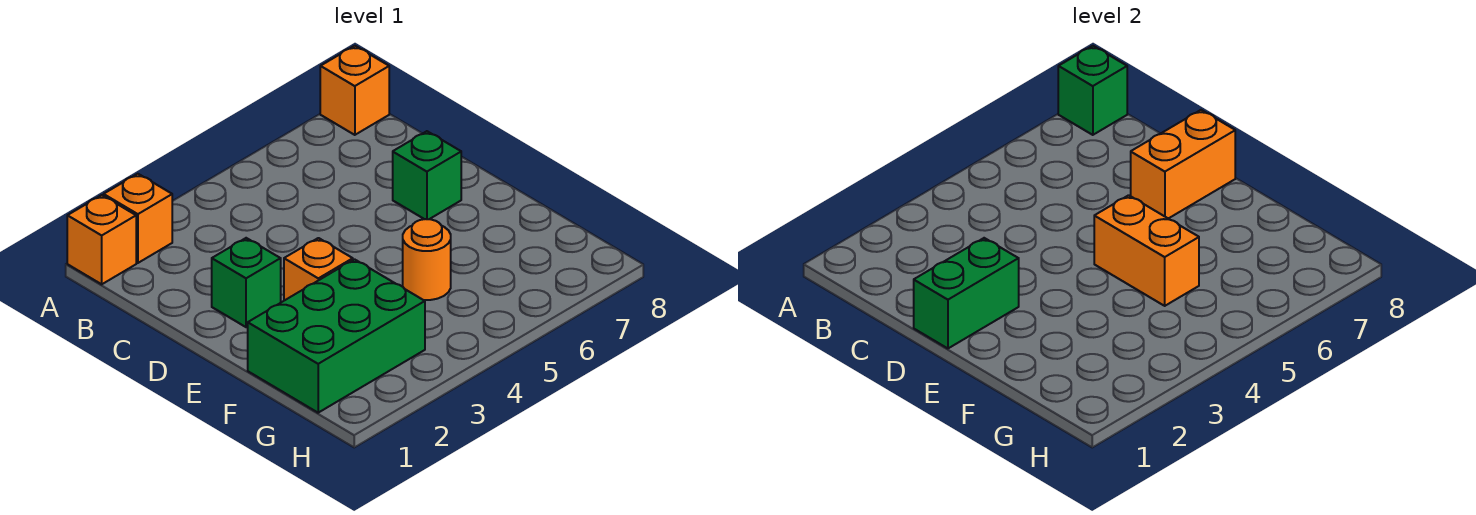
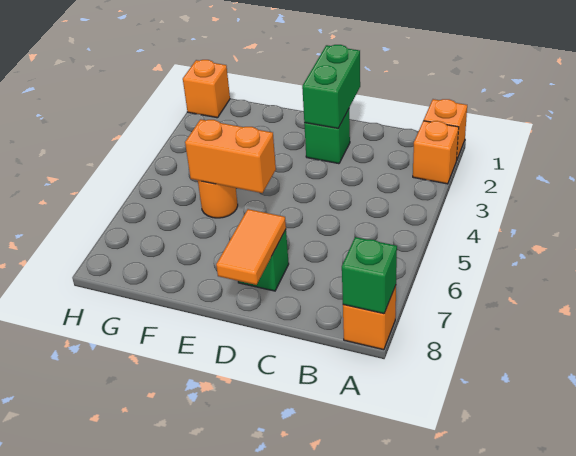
orange brick D7:D8 level 2 -> orange tile D7:D8 level 2
orange brick E3 level 1 -> orange brick H1 level 1
green brick F1:G3 level 1 -> none

